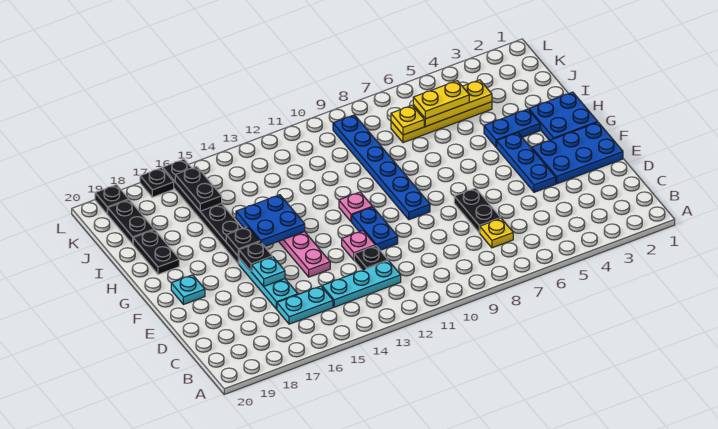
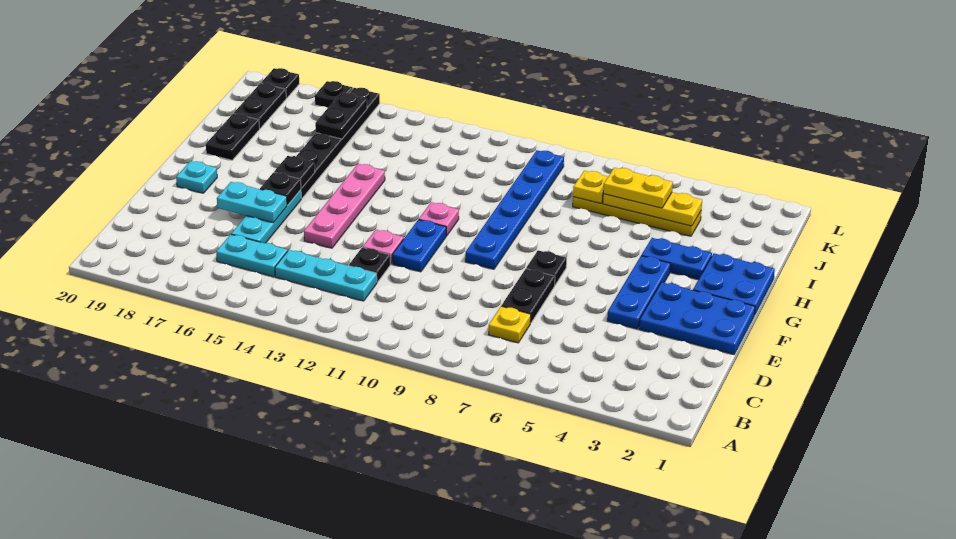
cyan plate E16 level 2 -> cyan plate E16:E17 level 2
none -> black plate F7 level 1
blue plate G14:H15 level 2 -> none

